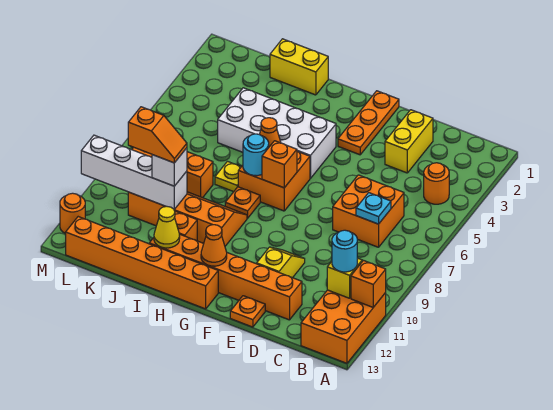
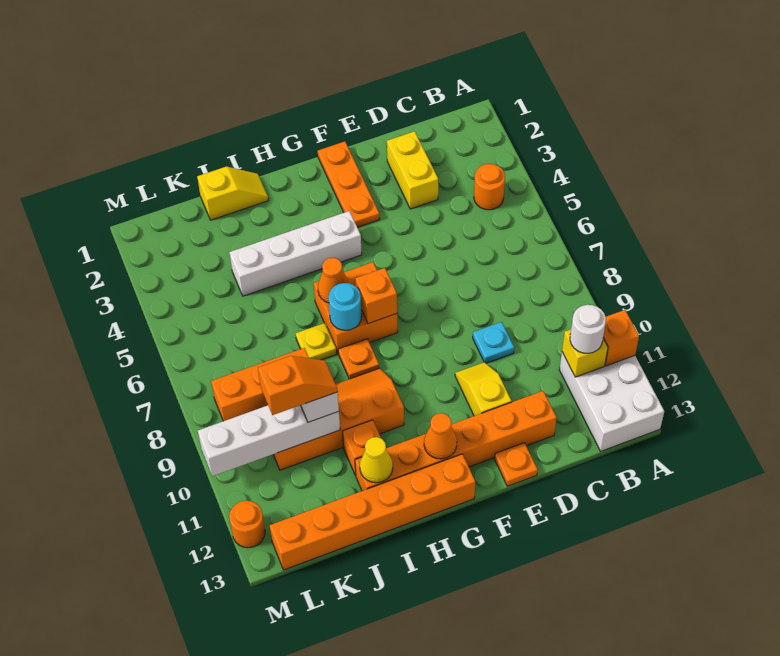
orange brick A11:B13 level 1 -> white brick A11:B13 level 1
cyan round brick B11 level 3 -> white round brick B11 level 3
orange brick C6:D7 level 1 -> none
cyan plate C7 level 2 -> cyan plate D9 level 1
white brick G4:J5 level 1 -> white brick G4:J4 level 1
yellow brick I1:J1 level 1 -> yellow slope I1:J1 level 1 top J

